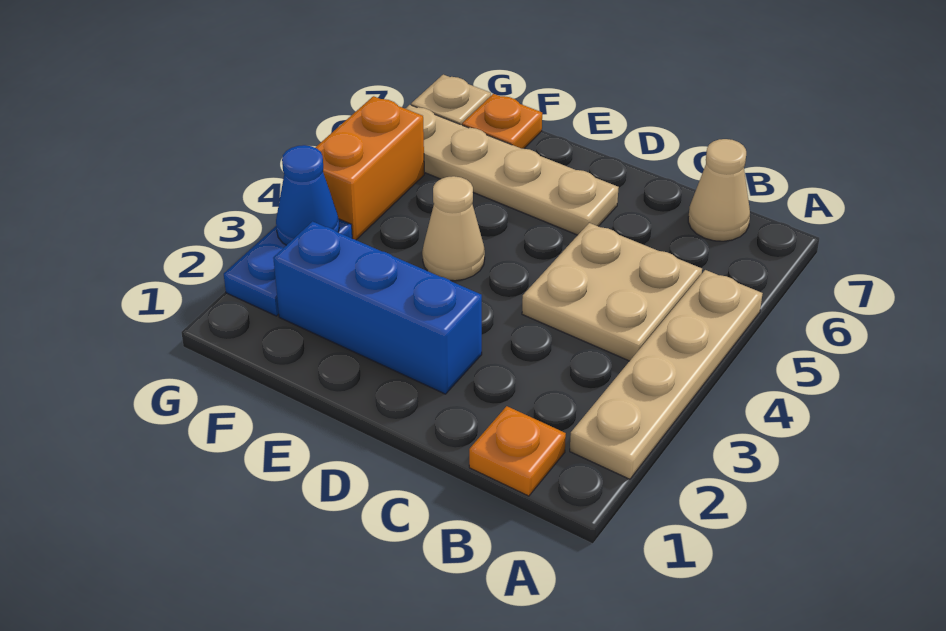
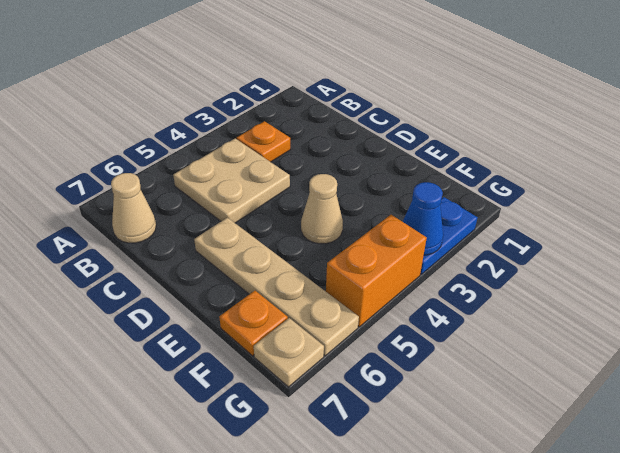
tan plate A2:A5 level 1 -> none
orange plate B1 level 1 -> orange plate B3 level 1
blue brick D2:F2 level 1 -> none

